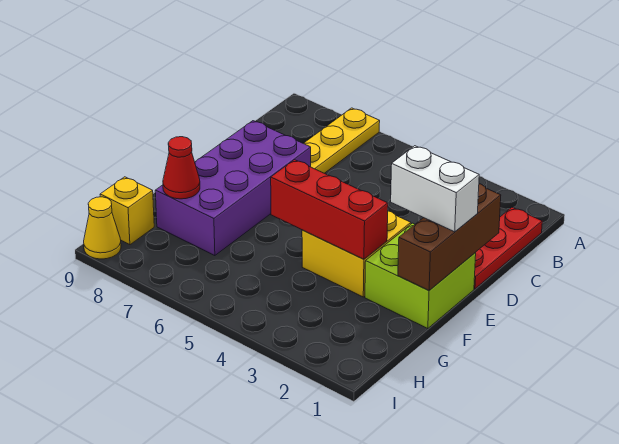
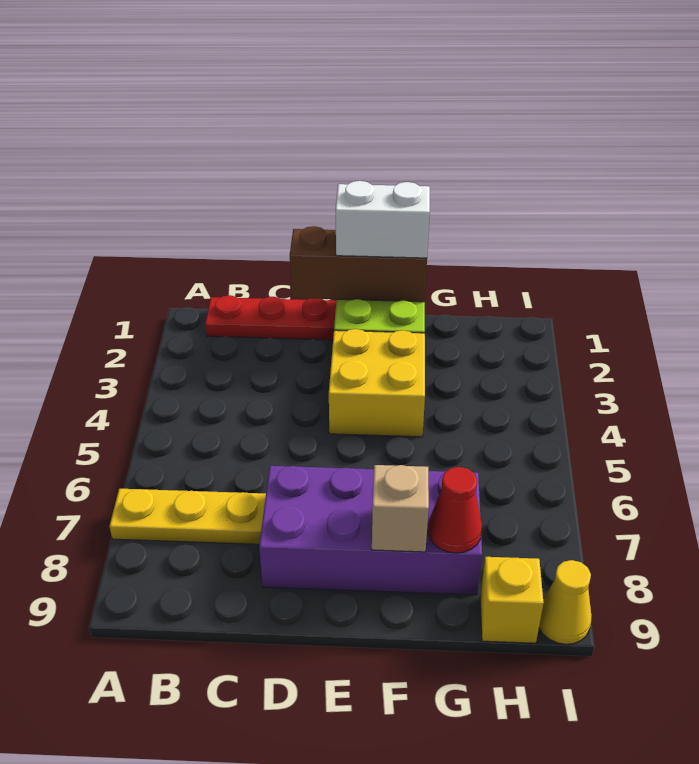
white brick E1:E2 level 3 -> white brick E1:F1 level 3
red brick F3:F5 level 2 -> none
none -> tan brick F8 level 2

